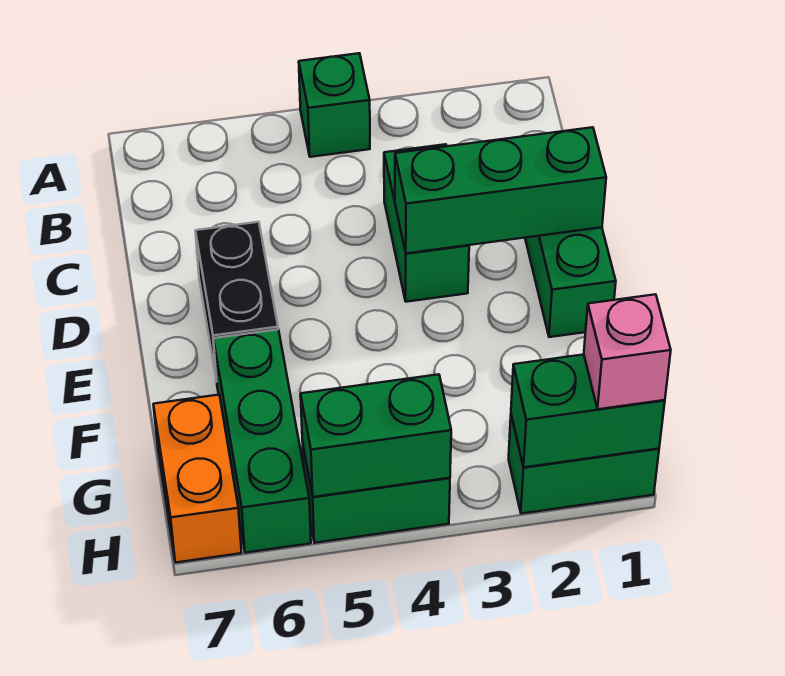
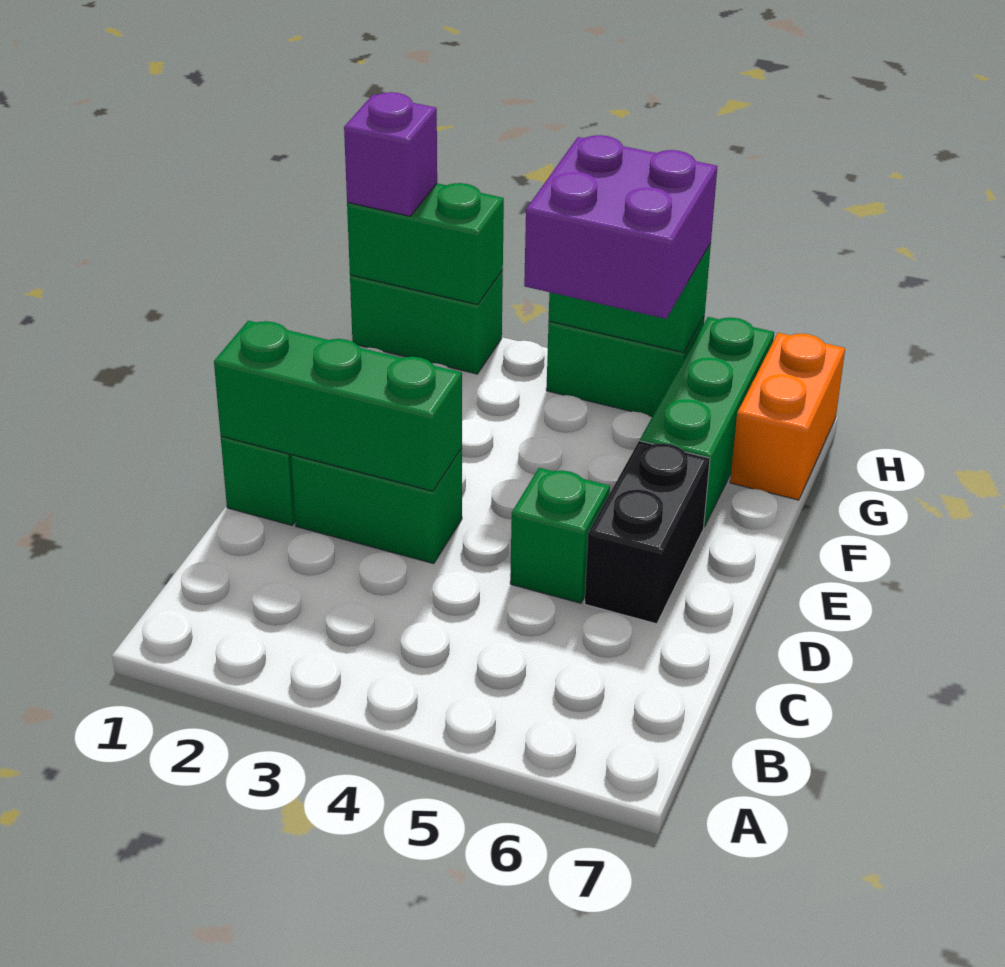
green brick A4 level 1 -> green brick D5 level 1
green brick C3:D3 level 1 -> green brick D2:D3 level 1
none -> purple brick G4:H5 level 3
pink brick H1 level 3 -> purple brick H1 level 3

